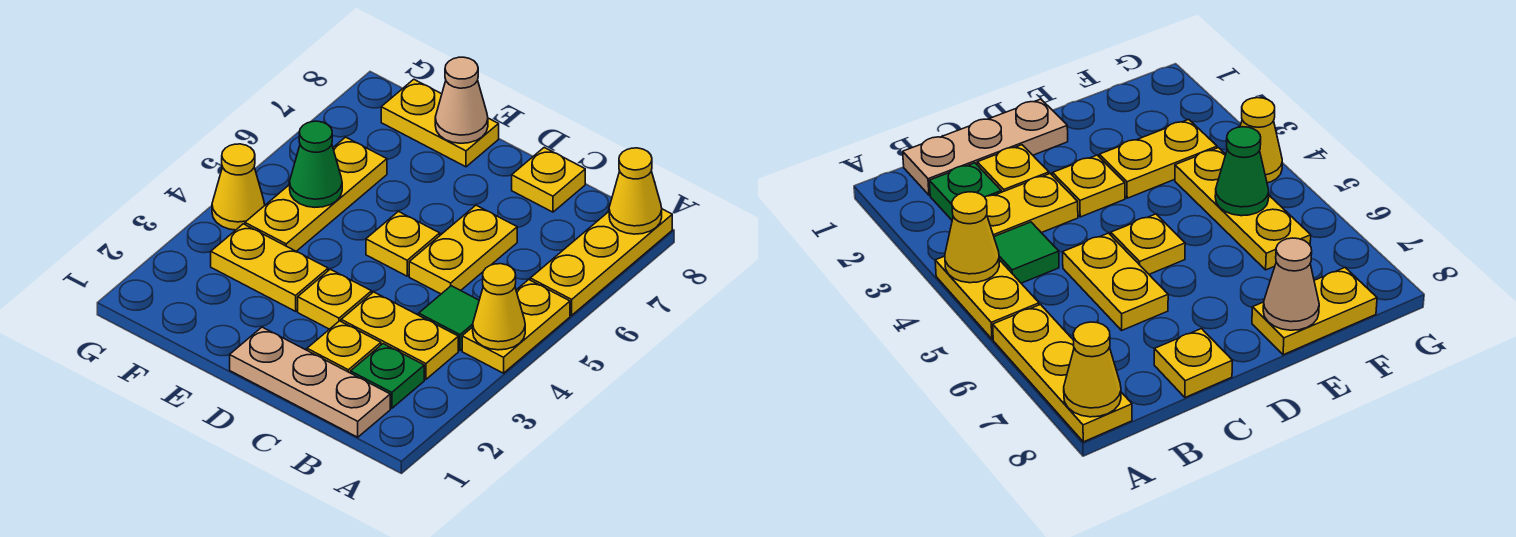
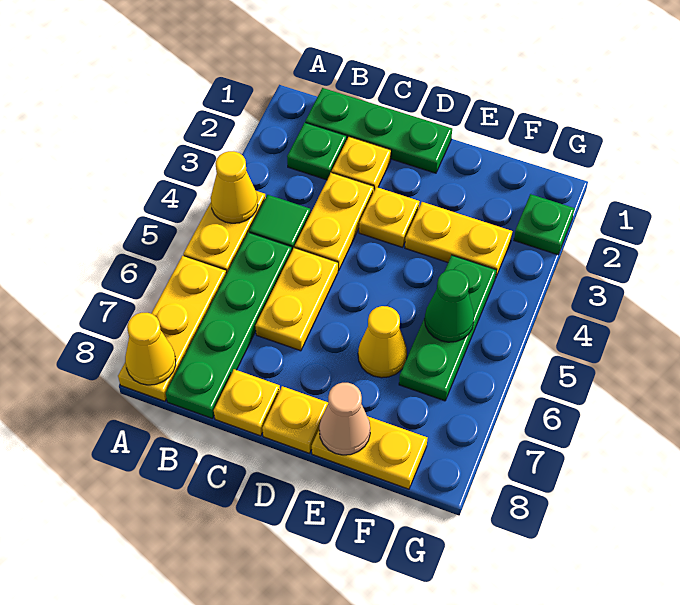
tan plate B1:D1 level 1 -> green plate B1:D1 level 1
yellow plate B3:C3 level 1 -> yellow plate C3:C4 level 1
none -> green plate B5:B8 level 1
yellow plate D5 level 1 -> yellow plate D8 level 1
yellow plate F4:F6 level 1 -> green plate F4:F6 level 1
none -> green plate G2 level 1
yellow cone G4 level 1 -> yellow cone E6 level 1

